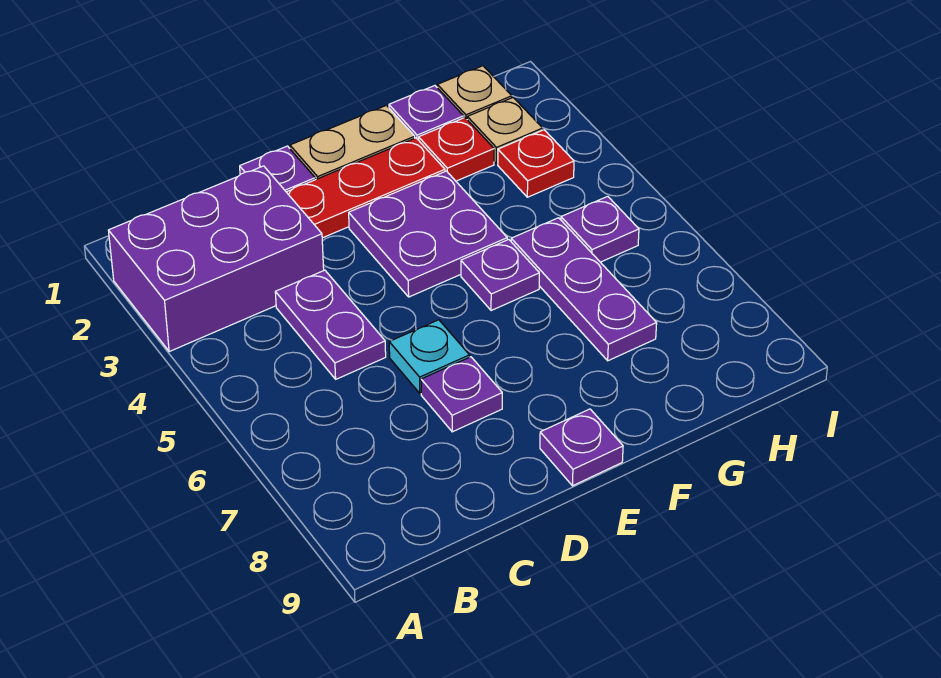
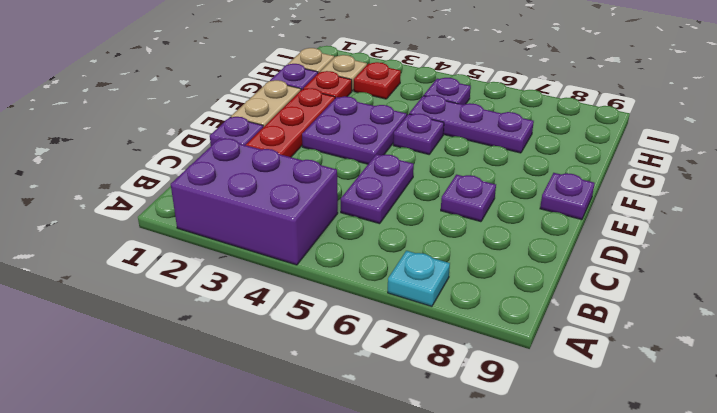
purple brick A2:C3 level 1 -> purple brick A2:B4 level 1
purple plate C4:C5 level 1 -> purple plate C5:D5 level 1
cyan plate D6 level 1 -> cyan plate A7 level 1

